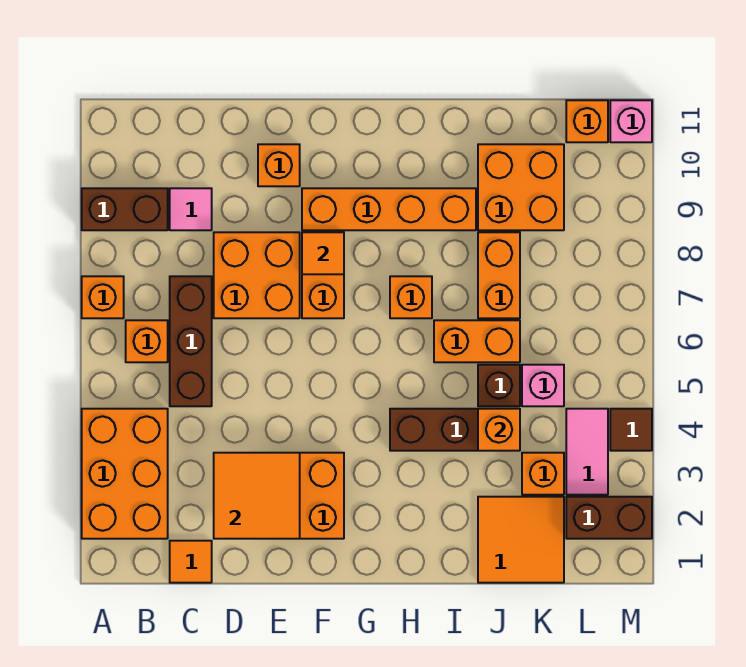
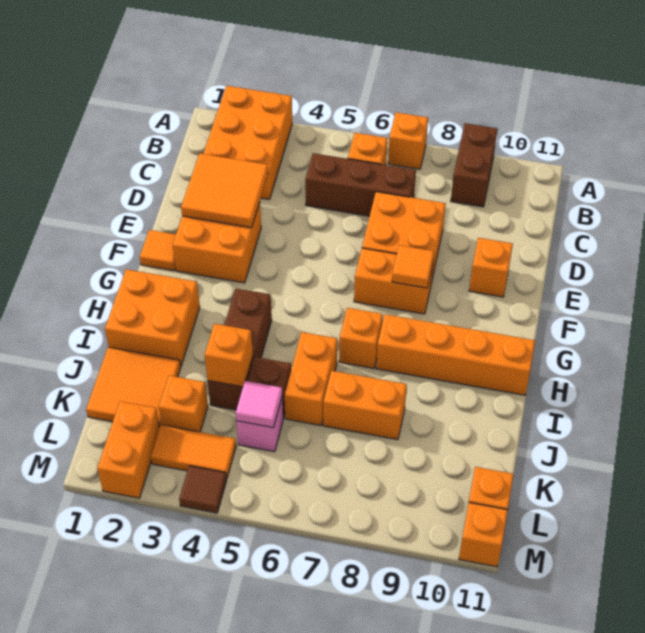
orange brick A2:B4 level 1 -> orange brick A2:C3 level 1
orange tile C1 level 1 -> orange tile F1 level 1
pink tile C9 level 1 -> pink tile K5 level 2
orange brick F9:I9 level 1 -> orange brick H8:H11 level 1
orange brick J9:K10 level 1 -> orange brick H1:I2 level 1
brown brick L2:M2 level 1 -> orange brick L2:M2 level 1
pink tile L3:L4 level 1 -> orange tile L3:L4 level 1
pink brick M11 level 1 -> orange brick M11 level 1

